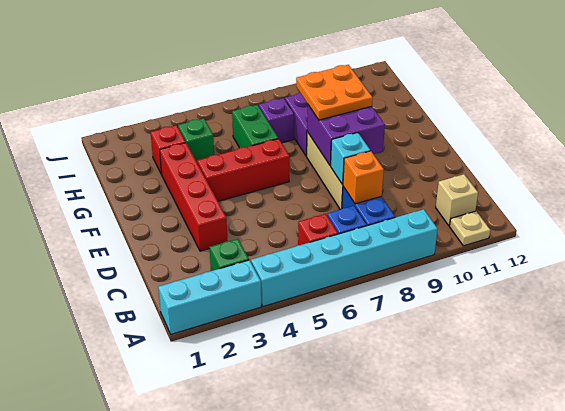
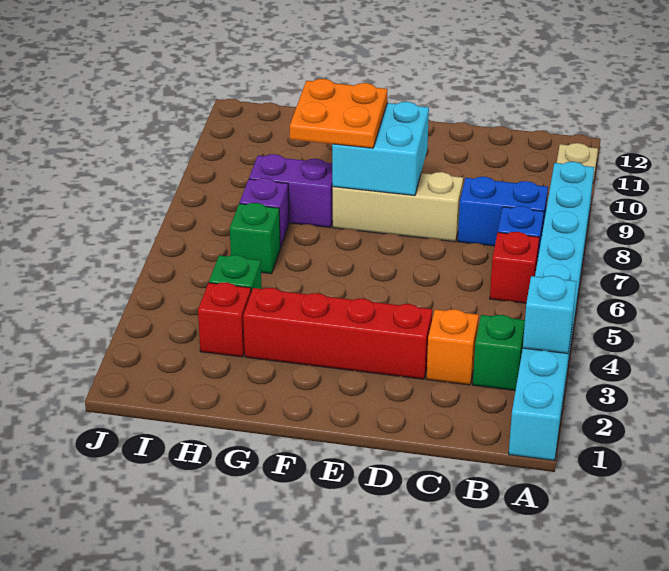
tan brick B11 level 1 -> none
orange brick C8 level 2 -> orange brick C3 level 1
cyan brick D8 level 2 -> cyan brick A3 level 2
purple brick E8:F9 level 2 -> cyan brick E8:F9 level 2
red brick F4:F6 level 1 -> none
green brick G6:H6 level 1 -> green brick H6 level 1

